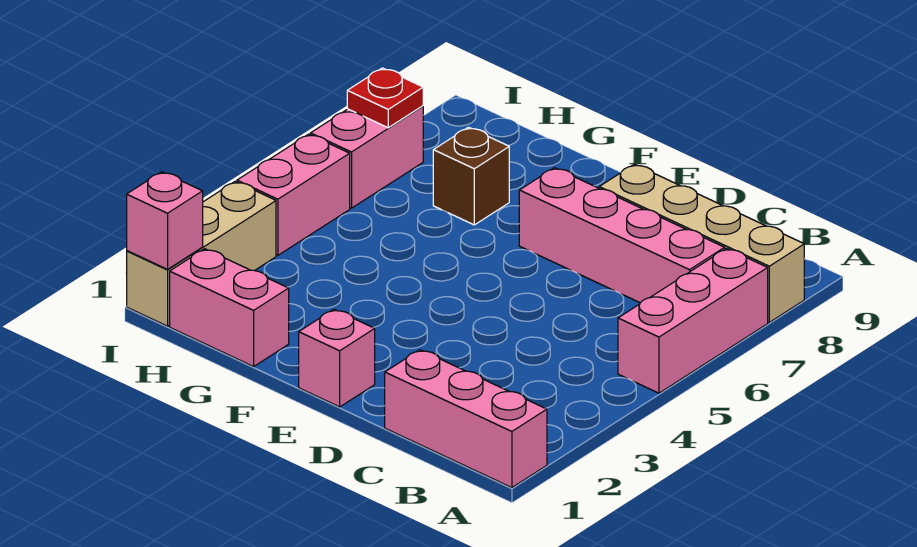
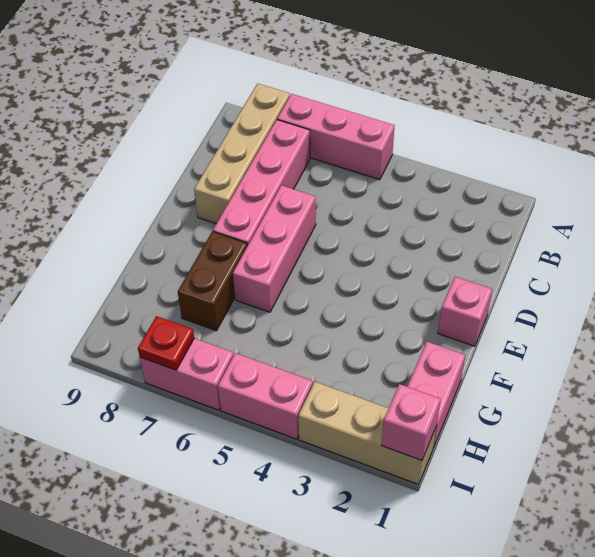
pink brick A1:C1 level 1 -> pink brick D6:F6 level 1
brown brick G7 level 1 -> brown brick F7:G7 level 1

